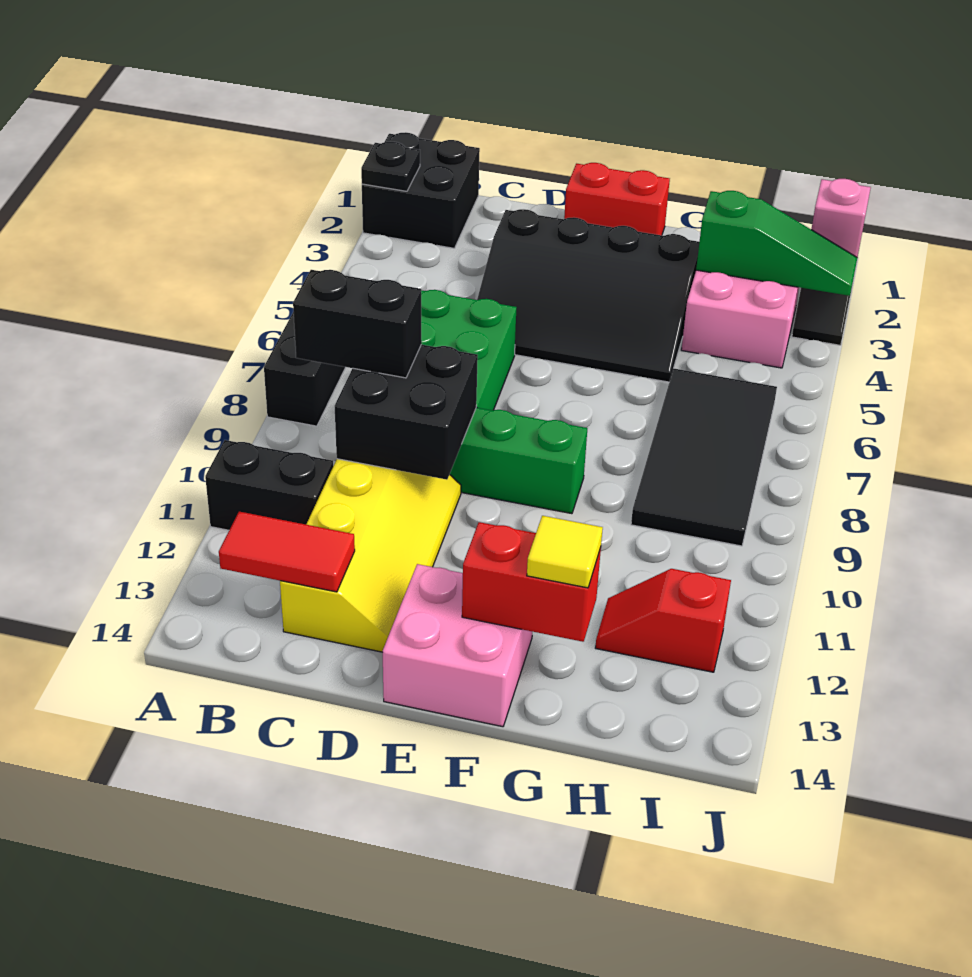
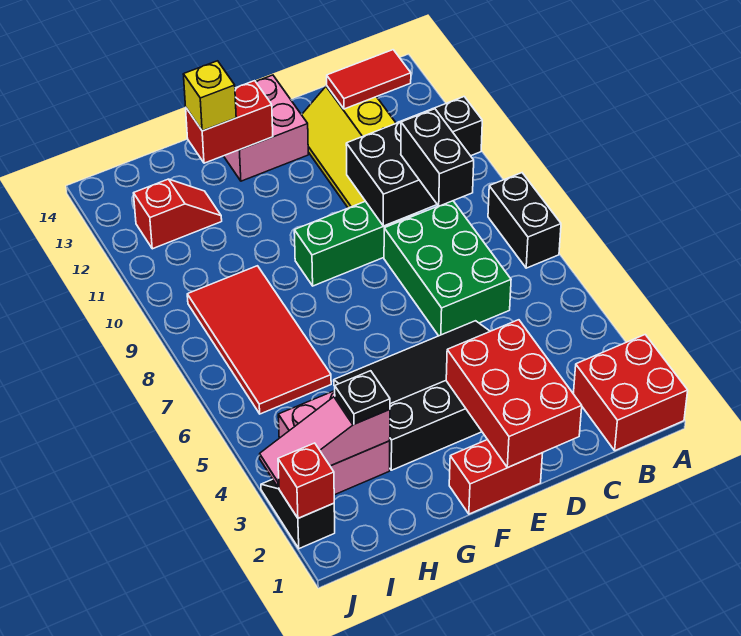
black brick A1:B2 level 1 -> red brick A1:B2 level 1
black plate A2 level 2 -> black plate H3 level 3
black brick B9:C9 level 3 -> black brick C8:C9 level 3
none -> red brick D1:E3 level 2
yellow tile G13 level 3 -> yellow brick G13 level 3
green slope H3:J3 level 2 top H -> pink slope H3:J3 level 2 top H
black tile H6:I9 level 1 -> red tile H6:I9 level 1
pink brick J2 level 2 -> red brick J2 level 2

